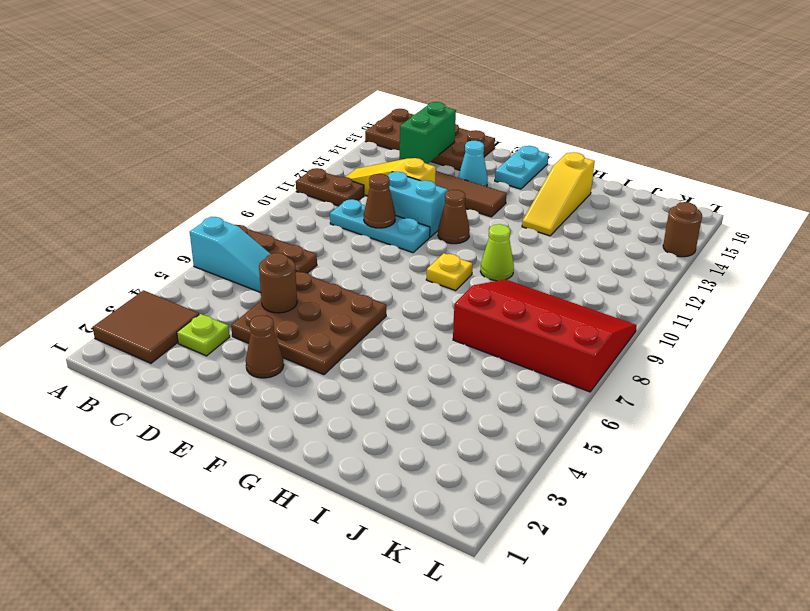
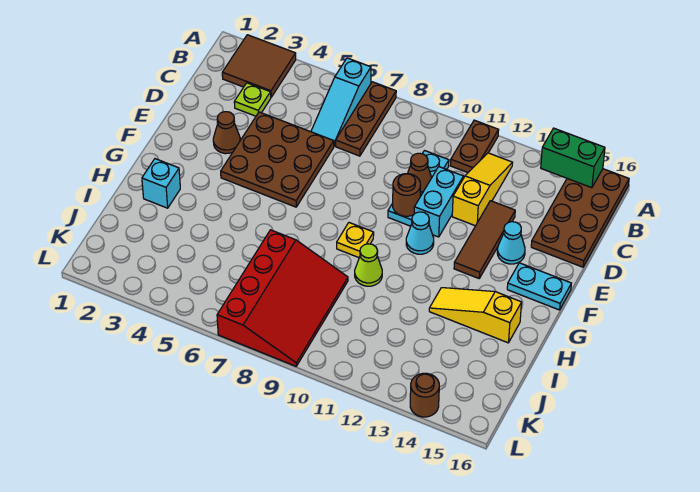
green brick C14:C15 level 2 -> green brick A14:A15 level 2
brown round brick D5 level 2 -> brown round brick E10 level 2
brown cone F11 level 1 -> cyan cone F11 level 1
none -> cyan brick H2 level 1

